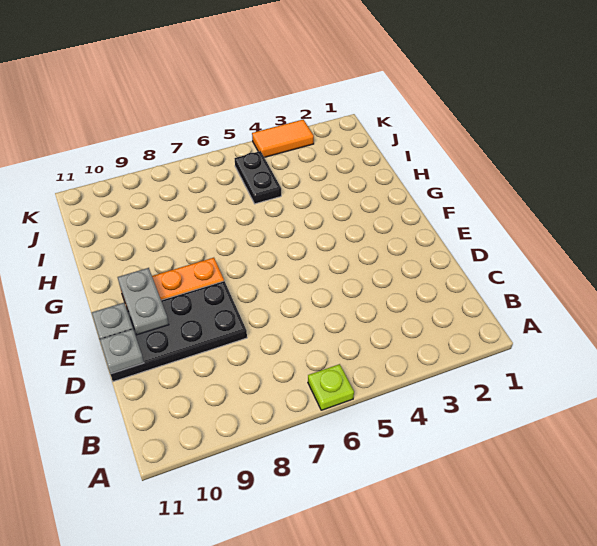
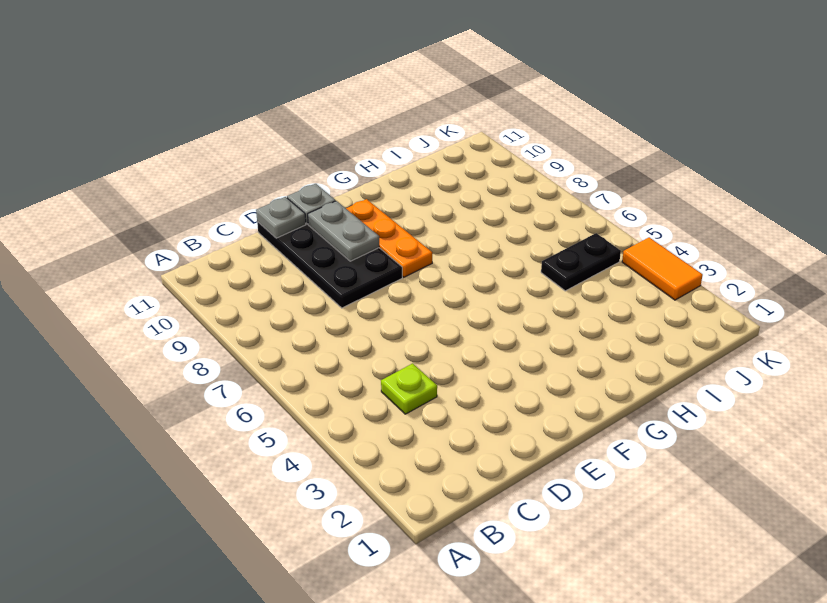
lime plate A6 level 1 -> lime plate C4 level 1
grey plate E10:F10 level 2 -> grey plate E9:E10 level 2

